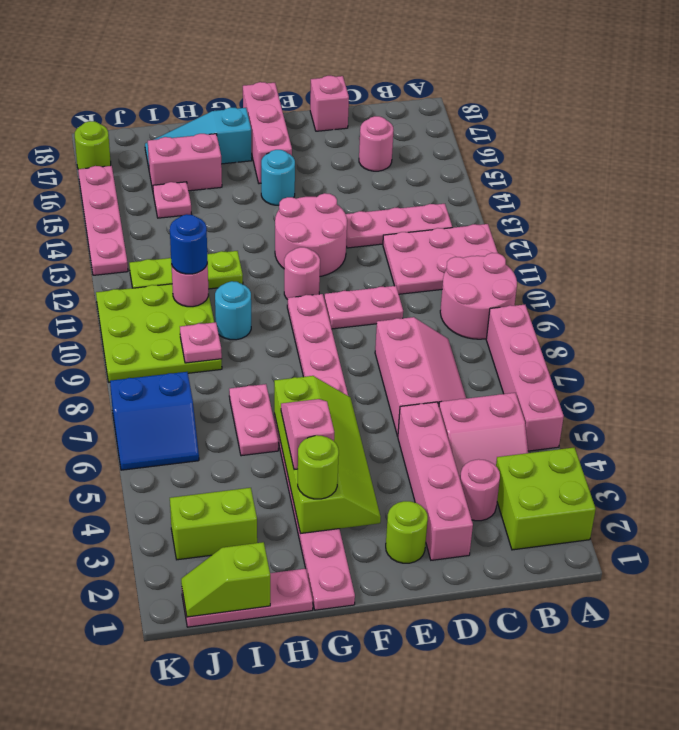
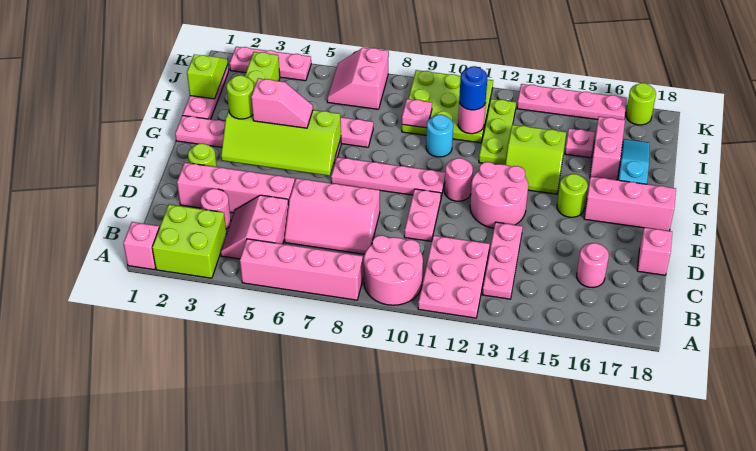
none -> pink brick A1 level 1
cyan round brick F15 level 1 -> lime round brick F15 level 1
none -> lime slope G13:H14 level 1 top H
blue slope J6:K7 level 1 top 7 -> pink slope J6:K7 level 1 top 7
none -> pink plate K2:K4 level 1

